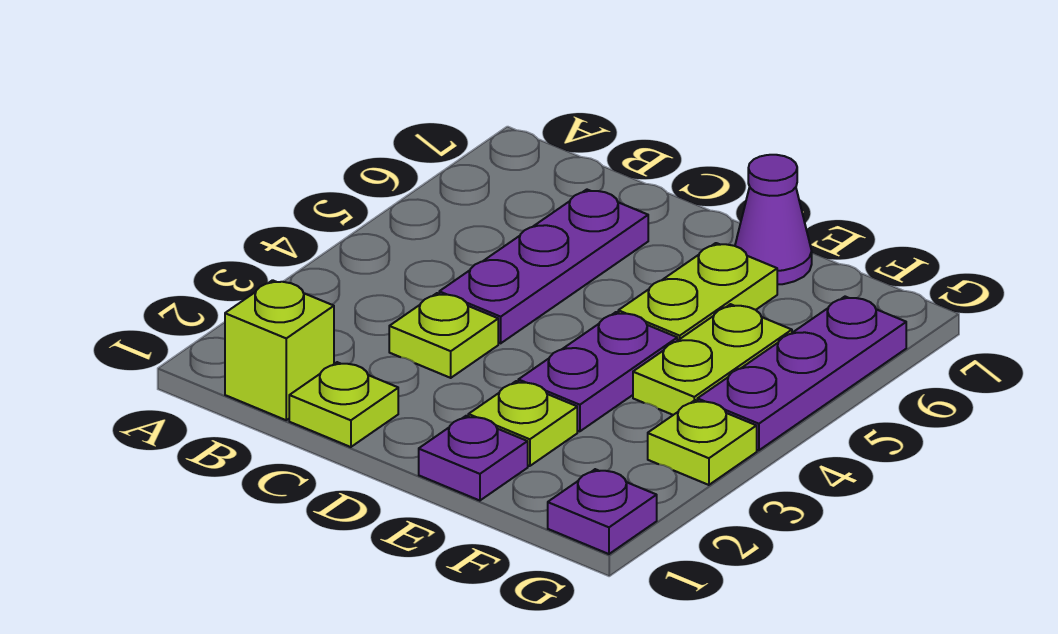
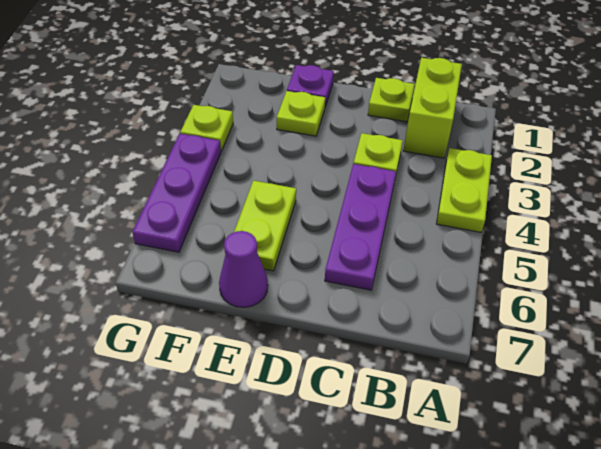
lime brick B1 level 1 -> lime brick B1:B2 level 1
purple plate E3:E4 level 1 -> none
lime plate F4:F5 level 1 -> lime plate A3:A4 level 1
purple plate G1 level 1 -> none

